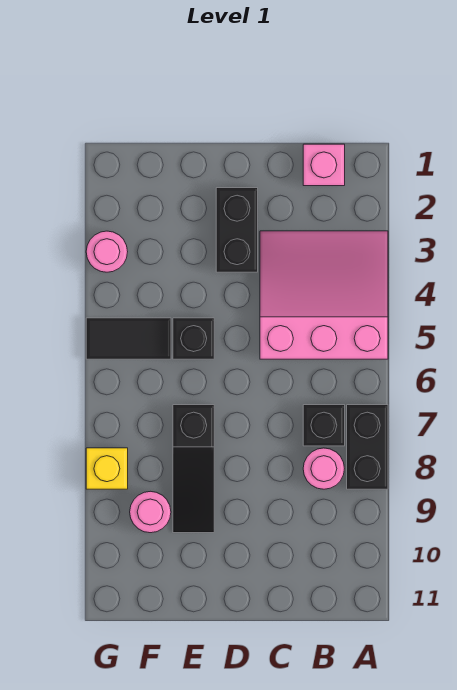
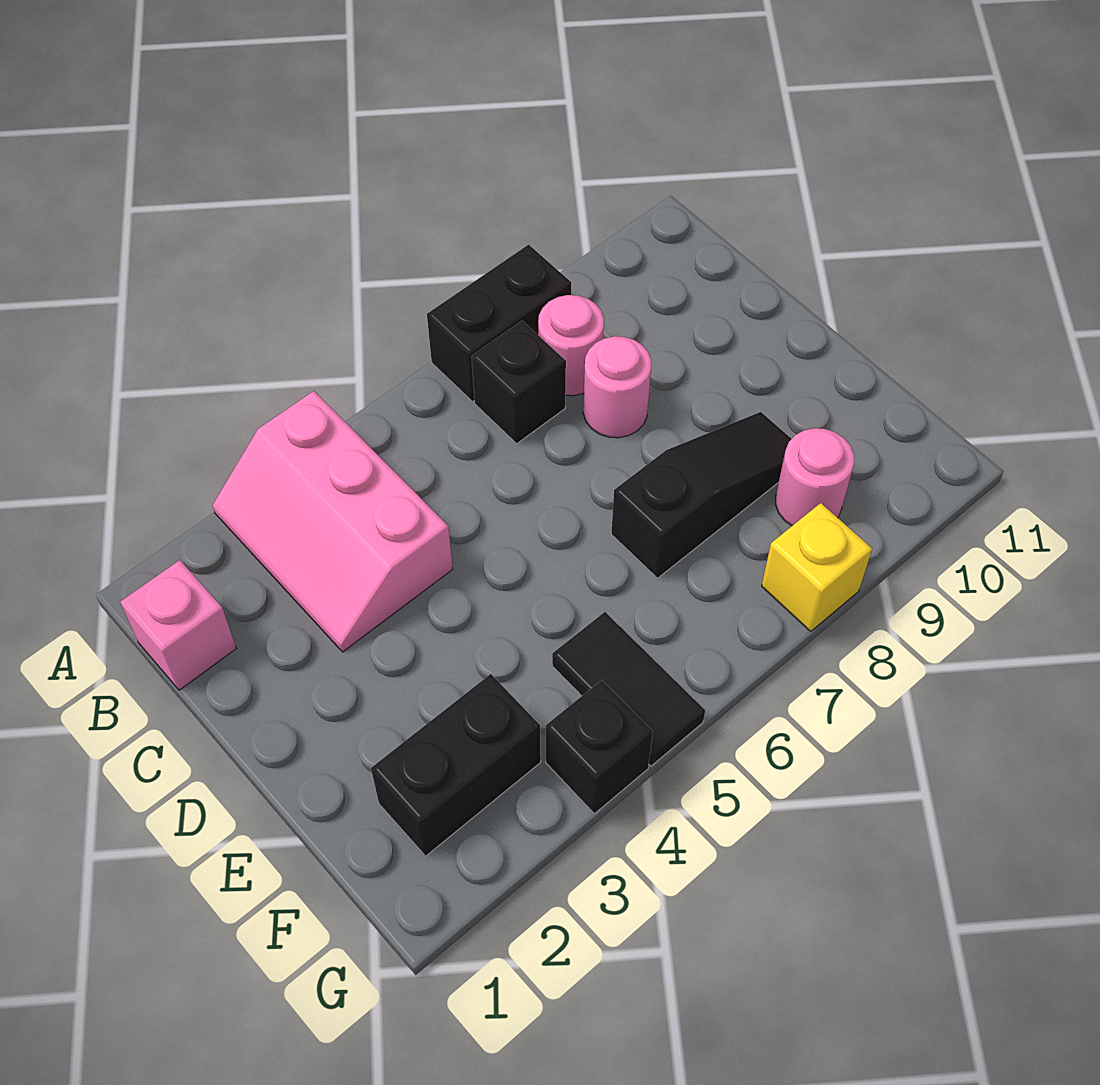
pink slope A3:C5 level 1 top 5 -> pink slope A3:C4 level 1 top 4
black brick D2:D3 level 1 -> black brick F2:F3 level 1
black brick E5 level 1 -> black brick G4 level 1
pink round brick G3 level 1 -> pink round brick C8 level 1

